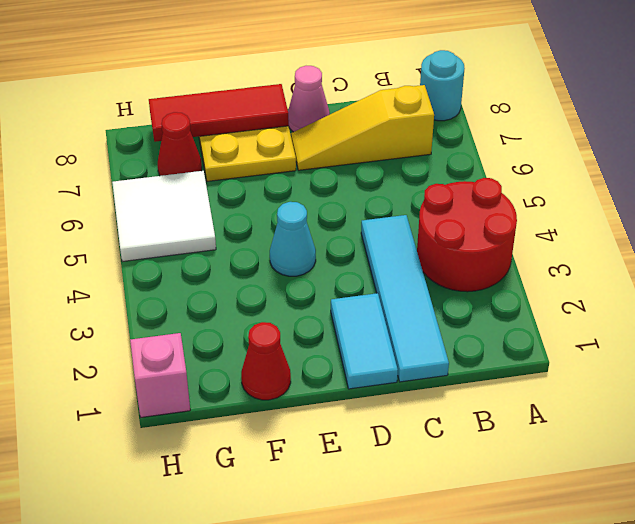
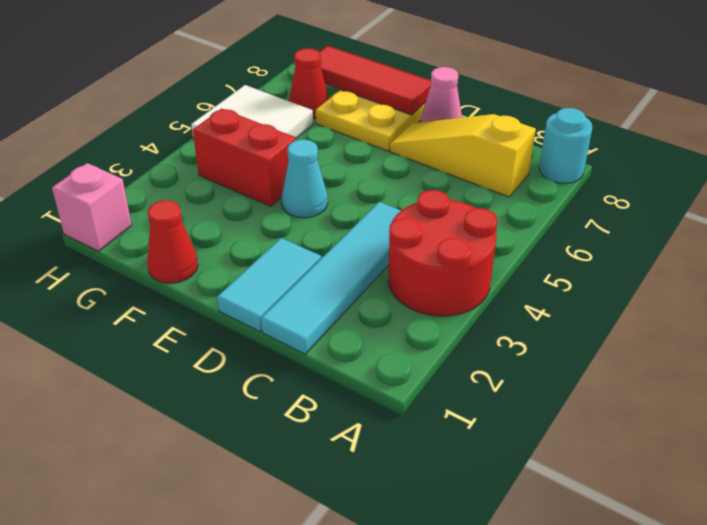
none -> red brick F4:G4 level 1

